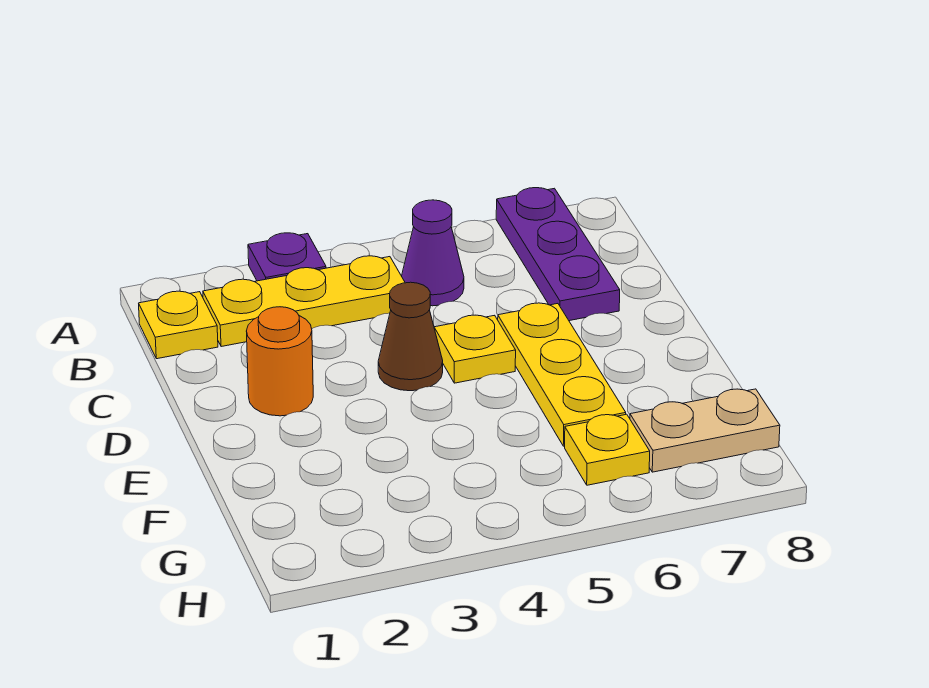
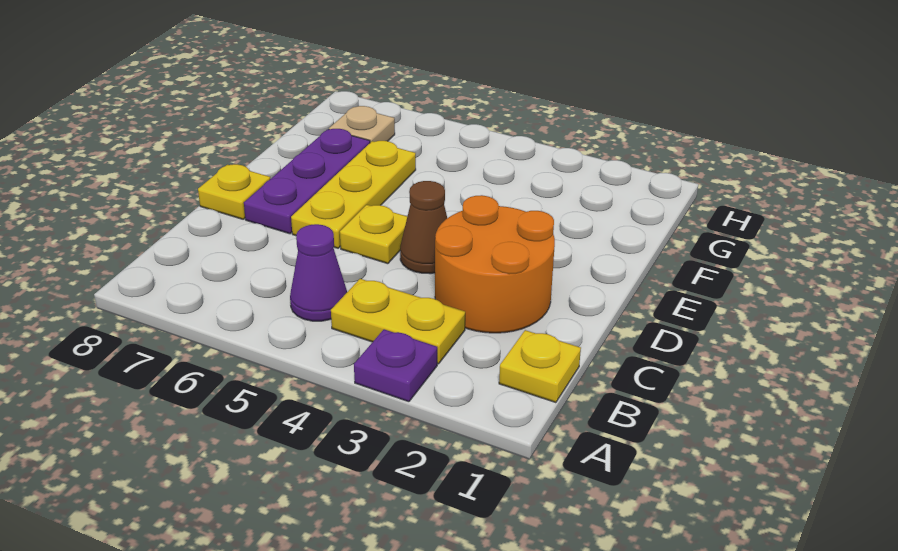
purple plate A7:C7 level 1 -> purple plate D7:F7 level 1
yellow plate B2:B4 level 1 -> yellow plate B3:B4 level 1
orange round brick D2 level 1 -> orange round brick C2:D3 level 1
yellow plate G6 level 1 -> yellow plate D8 level 1
tan plate G7:G8 level 1 -> tan plate G7 level 1

